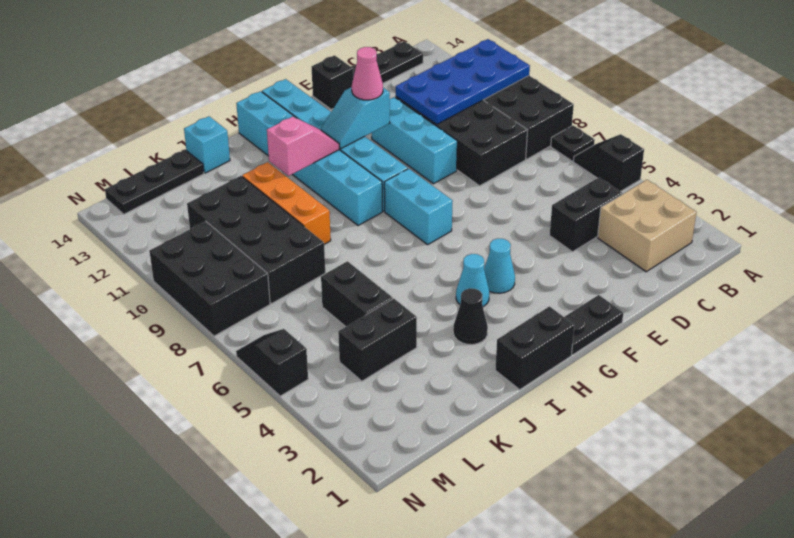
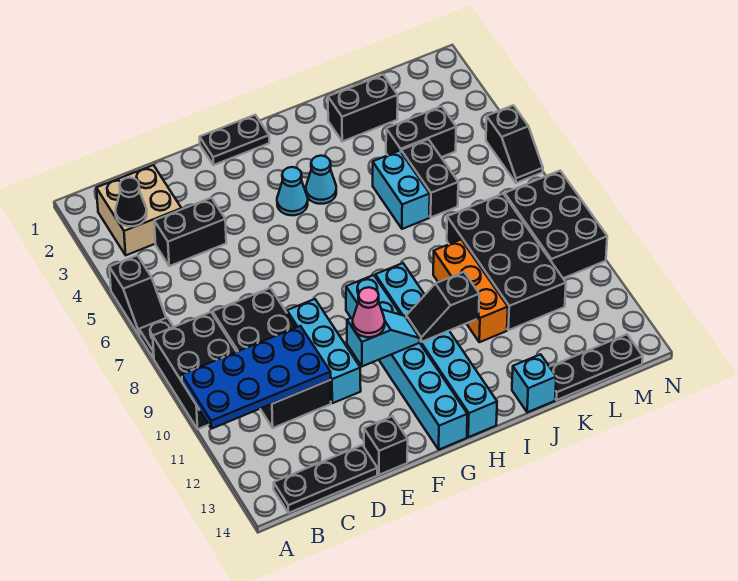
cyan brick G7:G8 level 1 -> cyan brick J5:J6 level 1
black brick H1:I1 level 1 -> black brick J2:K2 level 1
pink slope H11:I11 level 2 top I -> black slope H11:I11 level 2 top I
black cone I3 level 1 -> black cone B3 level 2

